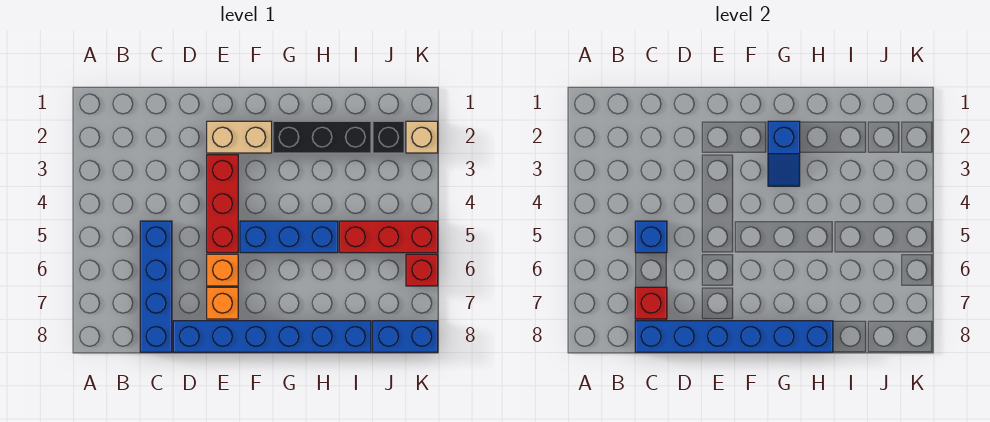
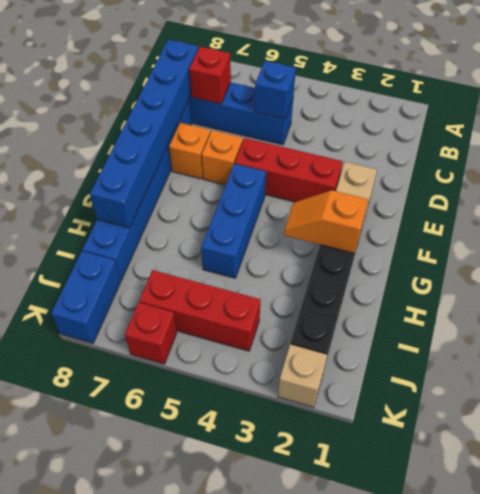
blue slope G2:G3 level 2 top 2 -> orange slope G2:G3 level 2 top 2
red brick I5:K5 level 1 -> red brick J4:J6 level 1

